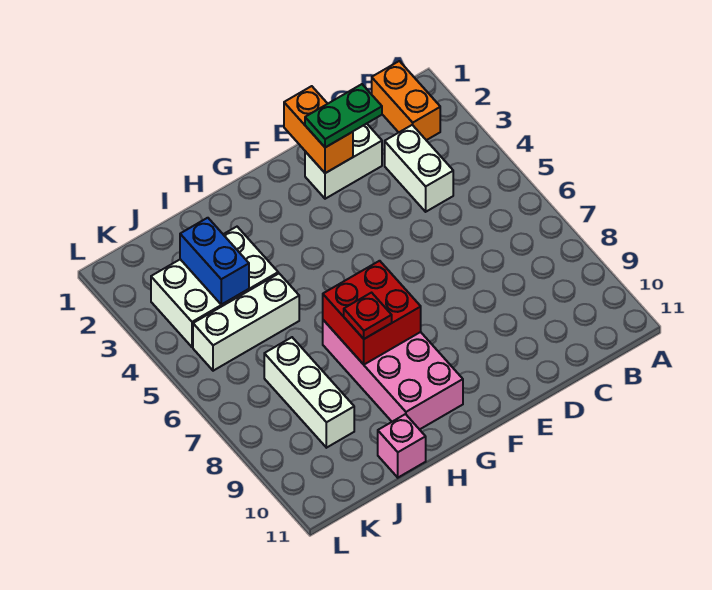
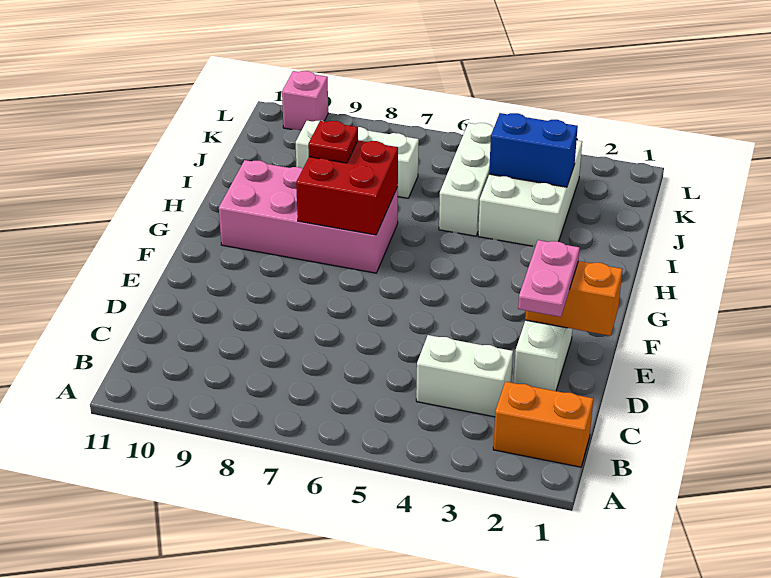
green plate D2:E2 level 3 -> pink plate D2:E2 level 3
pink brick I11 level 1 -> pink brick L10 level 1

